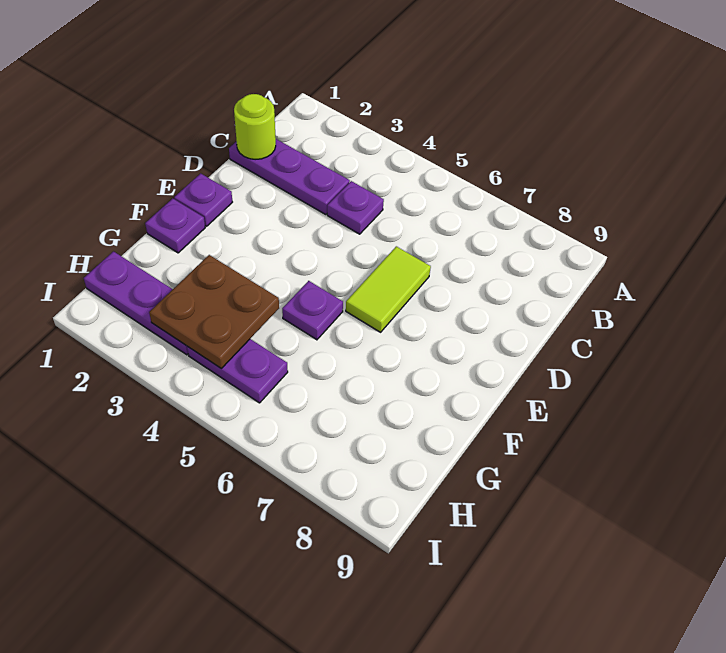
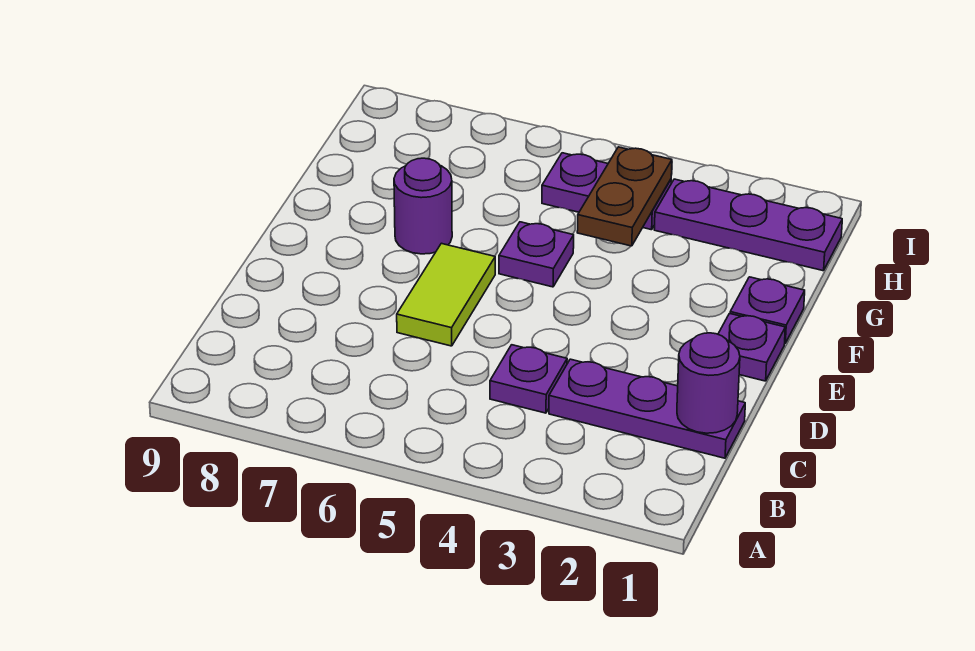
lime round brick C1 level 2 -> purple round brick C1 level 2
none -> purple round brick F7 level 1
brown plate G3:H4 level 2 -> brown plate G4:H4 level 2

